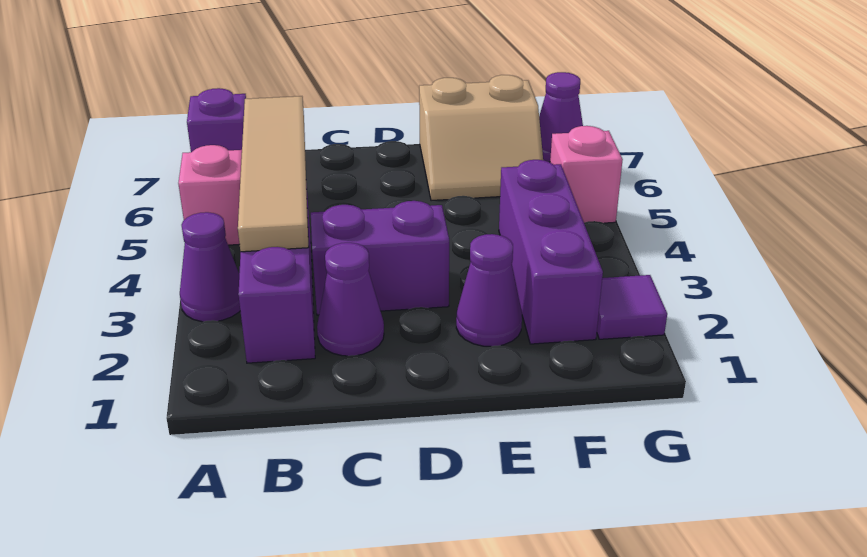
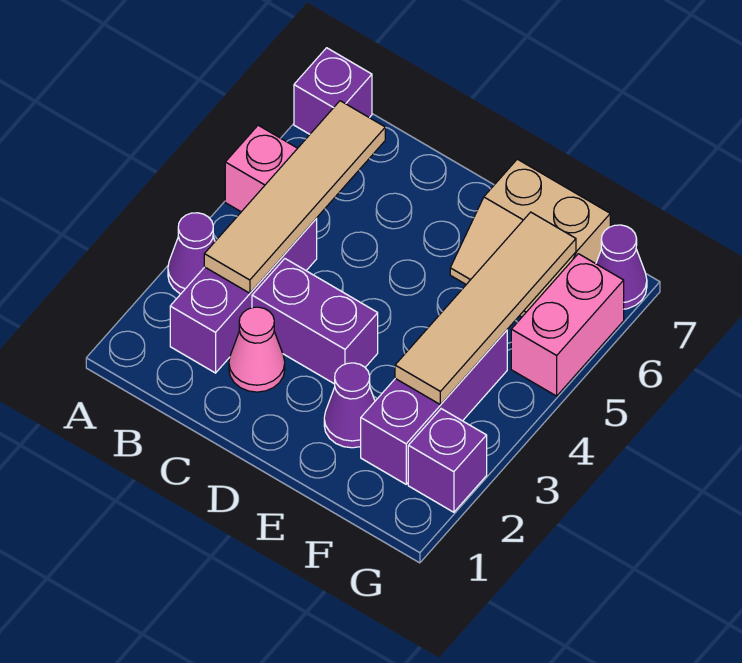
purple cone C2 level 1 -> pink cone C2 level 1
none -> tan tile F3:F6 level 2
purple tile G2 level 1 -> purple brick G2 level 1
pink brick G5 level 1 -> pink brick G5:G6 level 1

